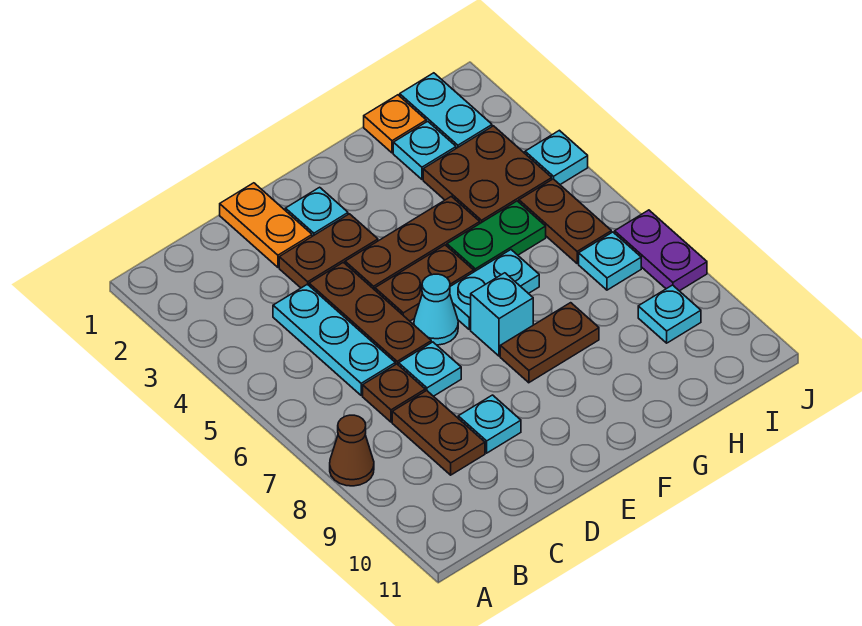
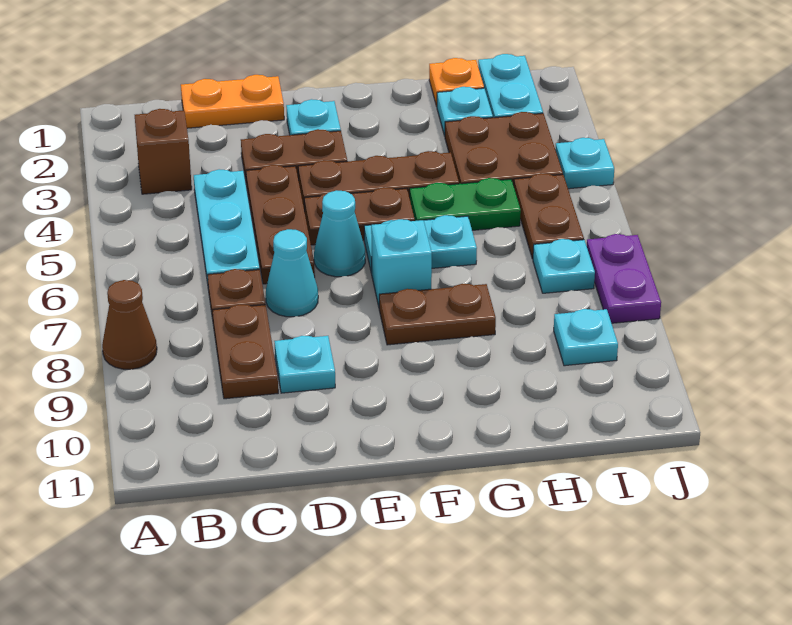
none -> brown brick B3 level 1
orange plate D1:D2 level 1 -> orange plate C1:D1 level 1
cyan plate D7 level 1 -> cyan cone D7 level 1

